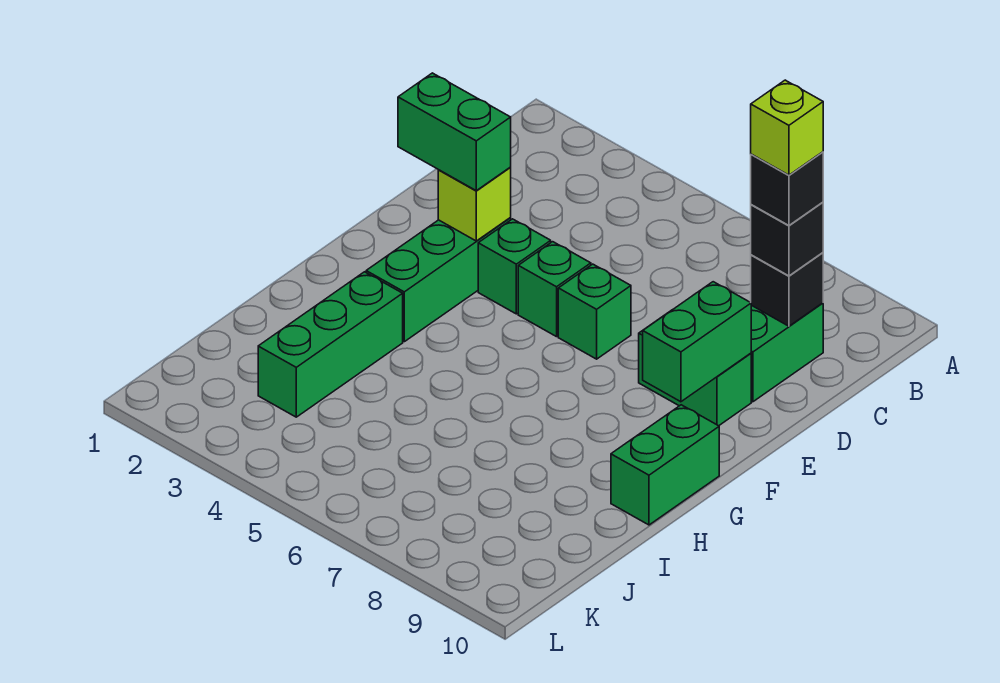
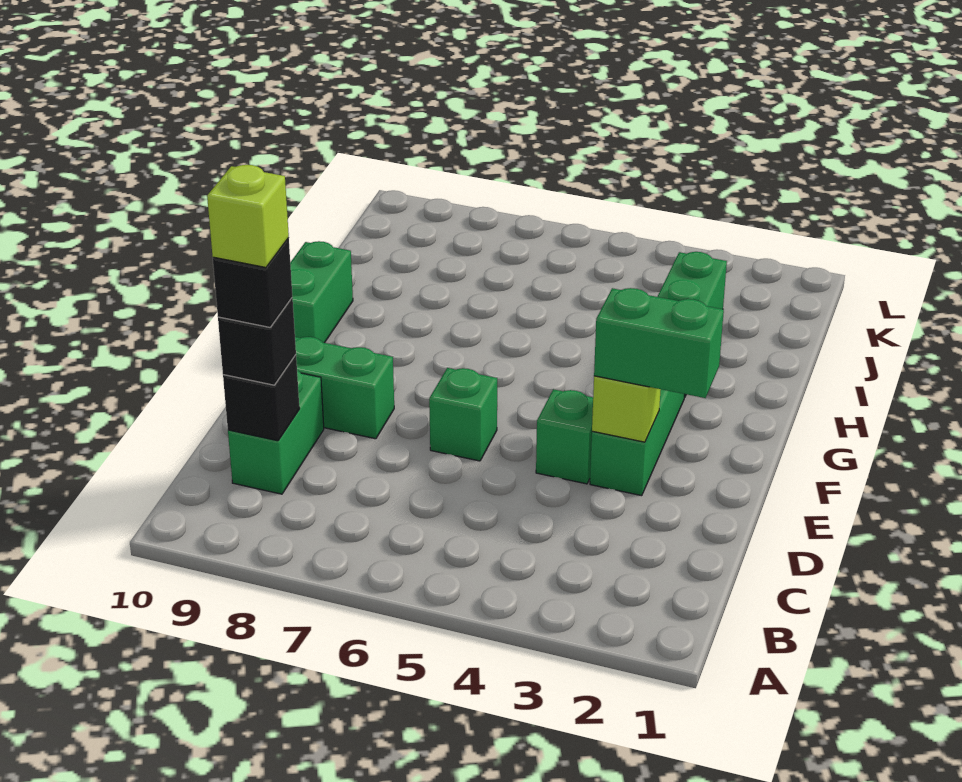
green brick E5 level 1 -> none
green brick E9:F9 level 2 -> none

